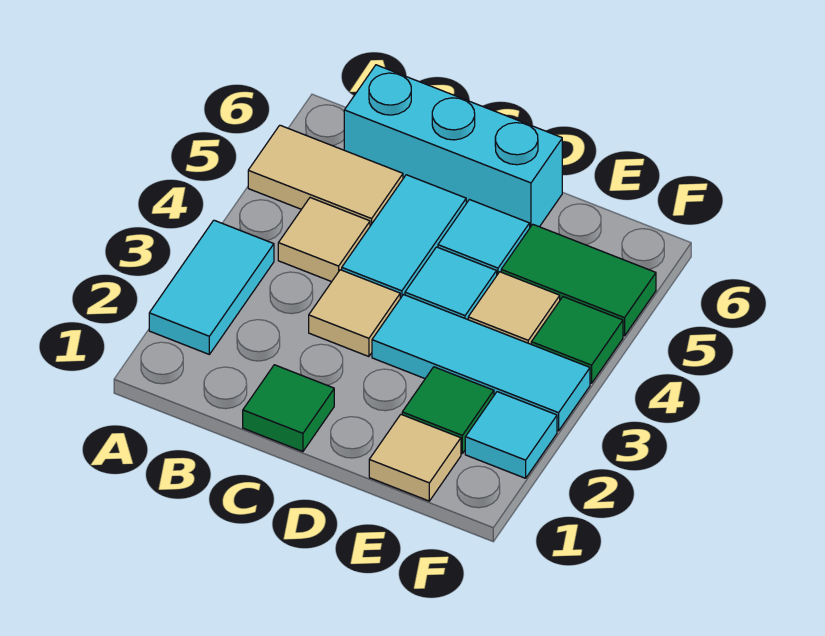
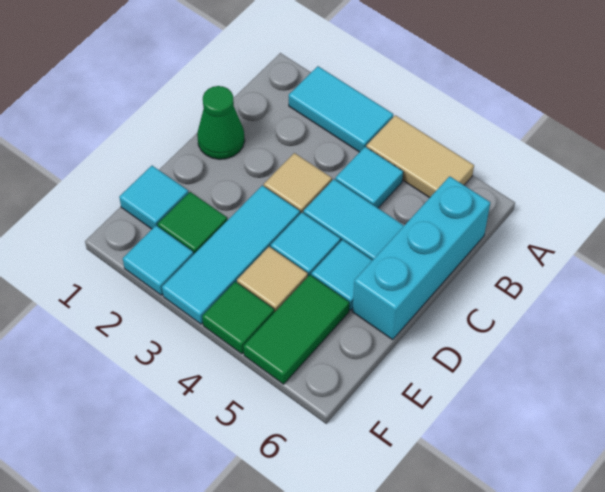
tan tile A5:B5 level 1 -> tan tile A4:A5 level 1
tan tile B4 level 1 -> cyan tile B4 level 1
green tile C1 level 1 -> green cone C1 level 1
tan tile E1 level 1 -> cyan tile E1 level 1

